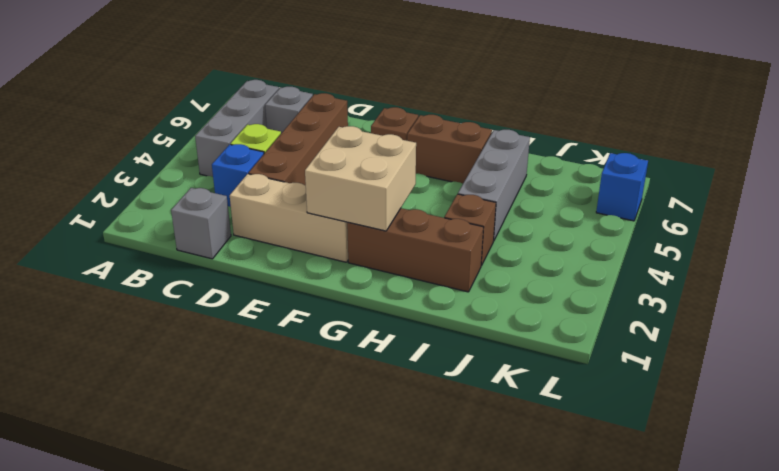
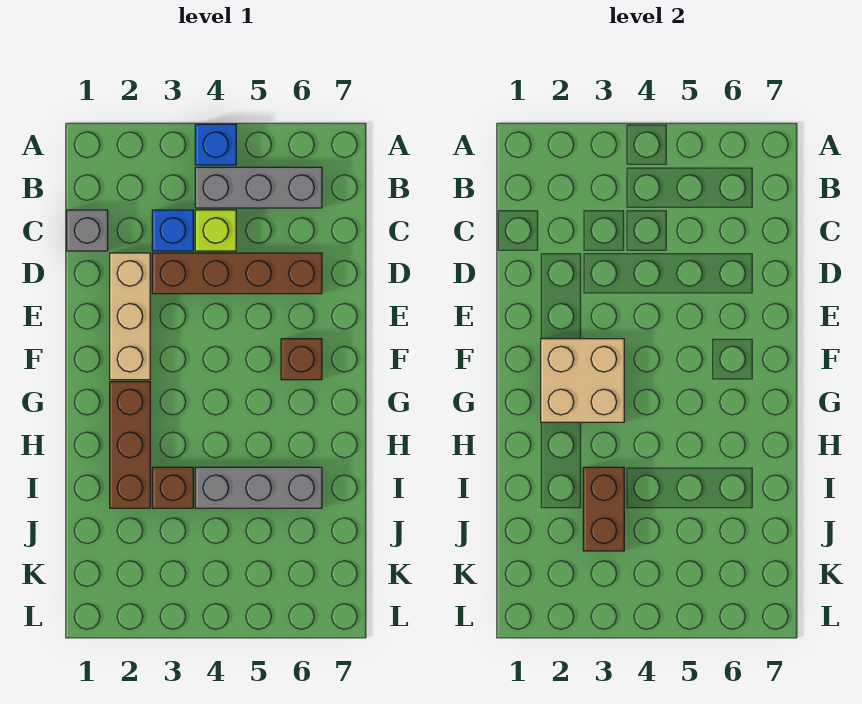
grey brick C6 level 1 -> none
brown brick G6:H6 level 1 -> brown brick I3:J3 level 2
blue brick L6 level 1 -> blue brick A4 level 1

